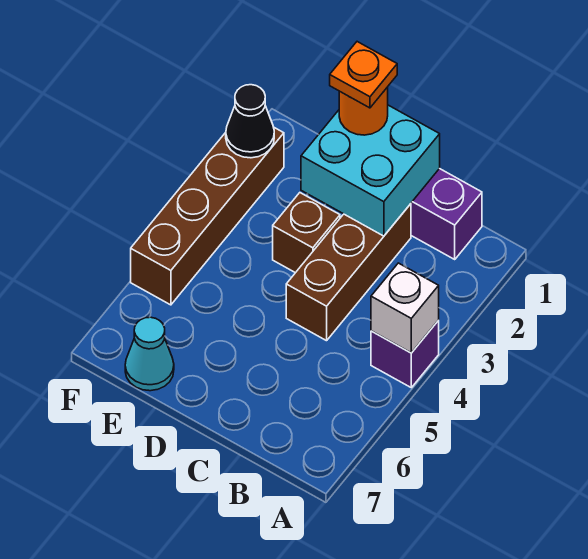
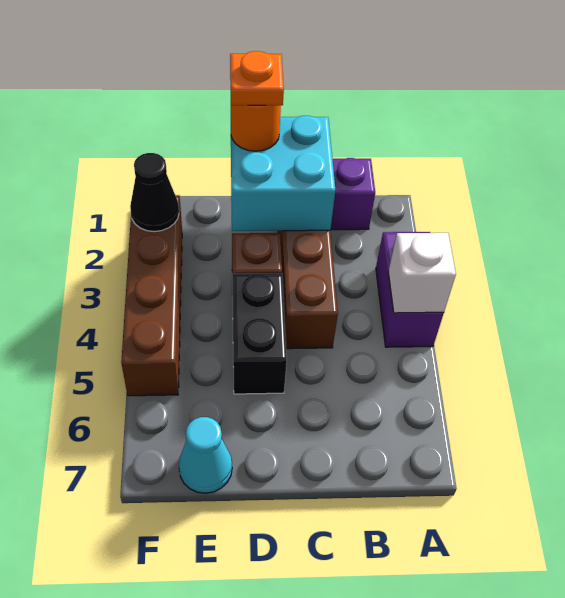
purple brick A4 level 1 -> purple brick A3:A4 level 1
none -> black brick D4:D5 level 1

